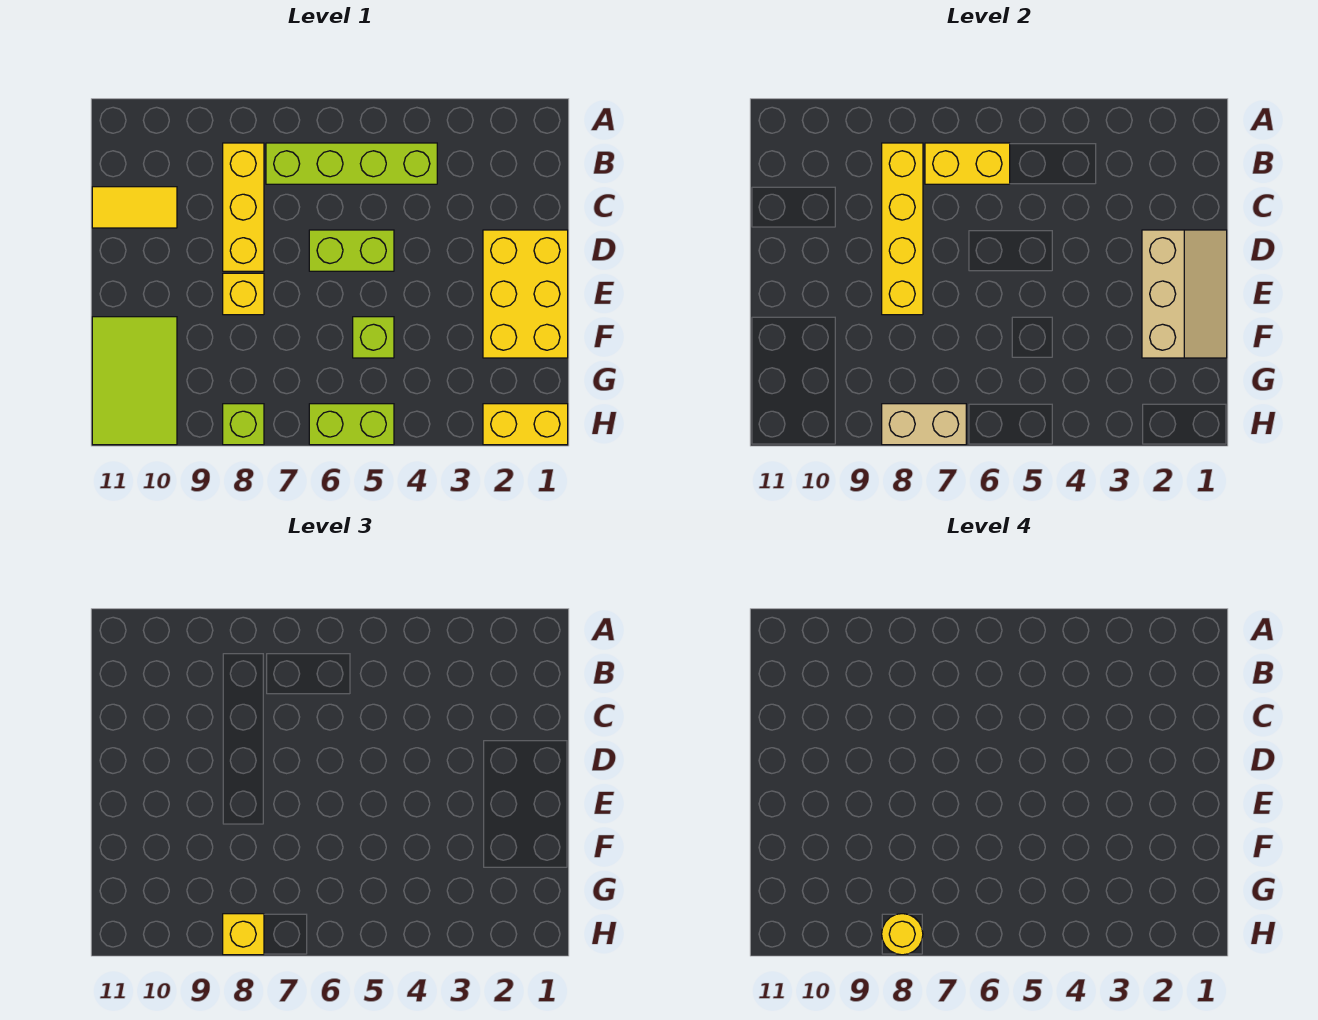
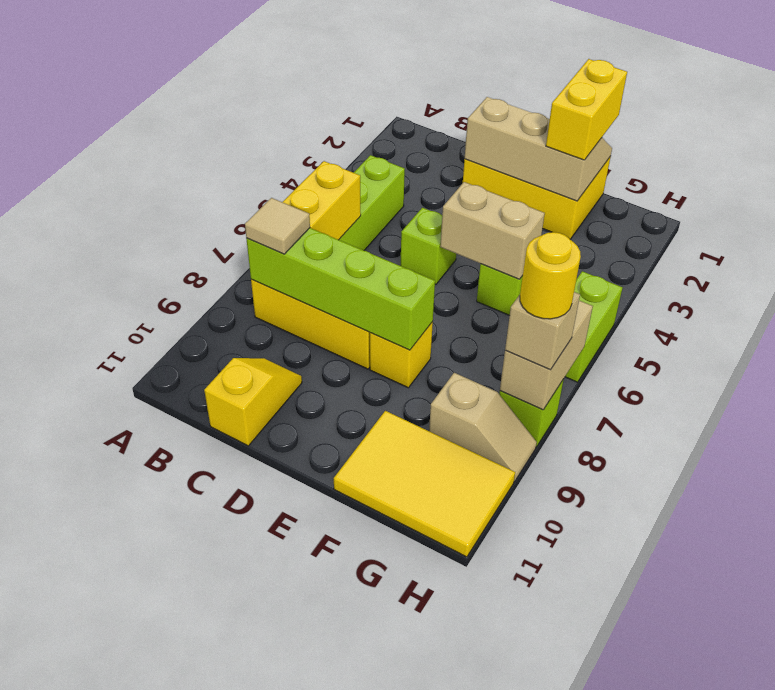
yellow brick B8:E8 level 2 -> lime brick B8:E8 level 2
none -> tan tile B8 level 3
yellow tile C10:C11 level 1 -> yellow slope C10:C11 level 1 top 11
lime brick D5:D6 level 1 -> lime brick D5 level 1
none -> tan brick E5:F5 level 2
lime tile F10:H11 level 1 -> yellow tile F10:H11 level 1
none -> tan slope G9:H9 level 1 top G
yellow brick H1:H2 level 1 -> yellow brick F1:F2 level 3
yellow brick H8 level 3 -> tan brick H8 level 3

